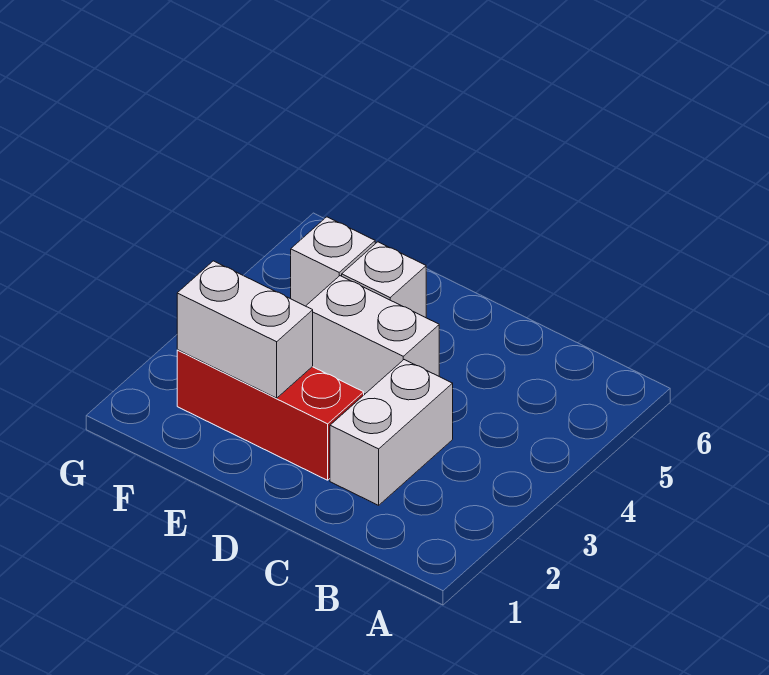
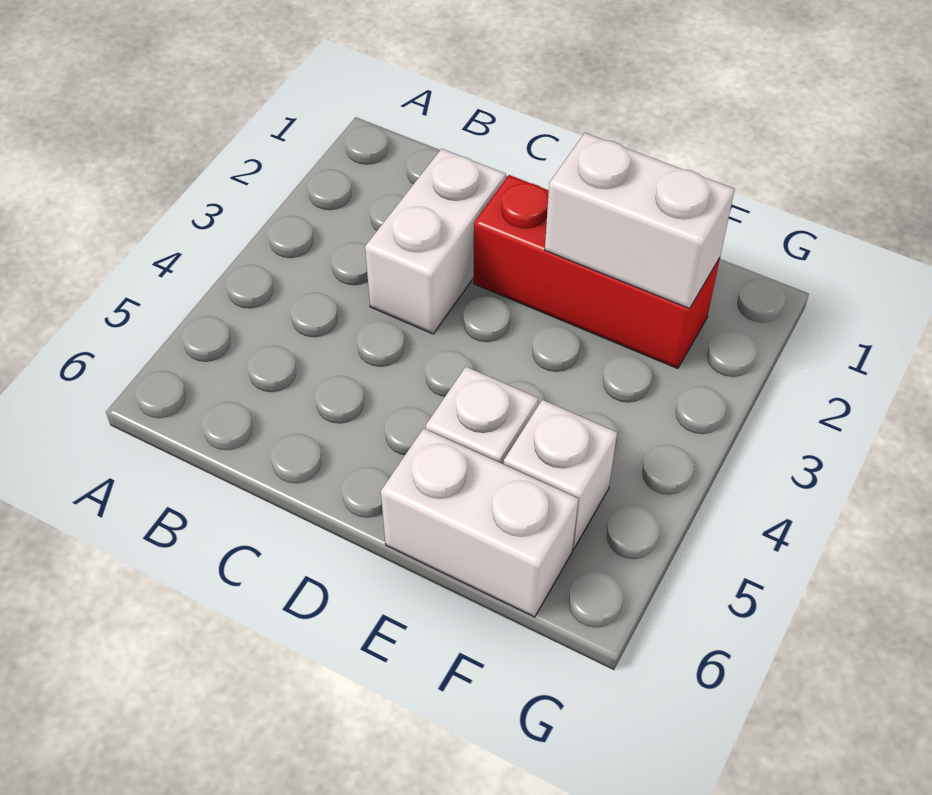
white brick D4:E4 level 1 -> white brick E6:F6 level 1

